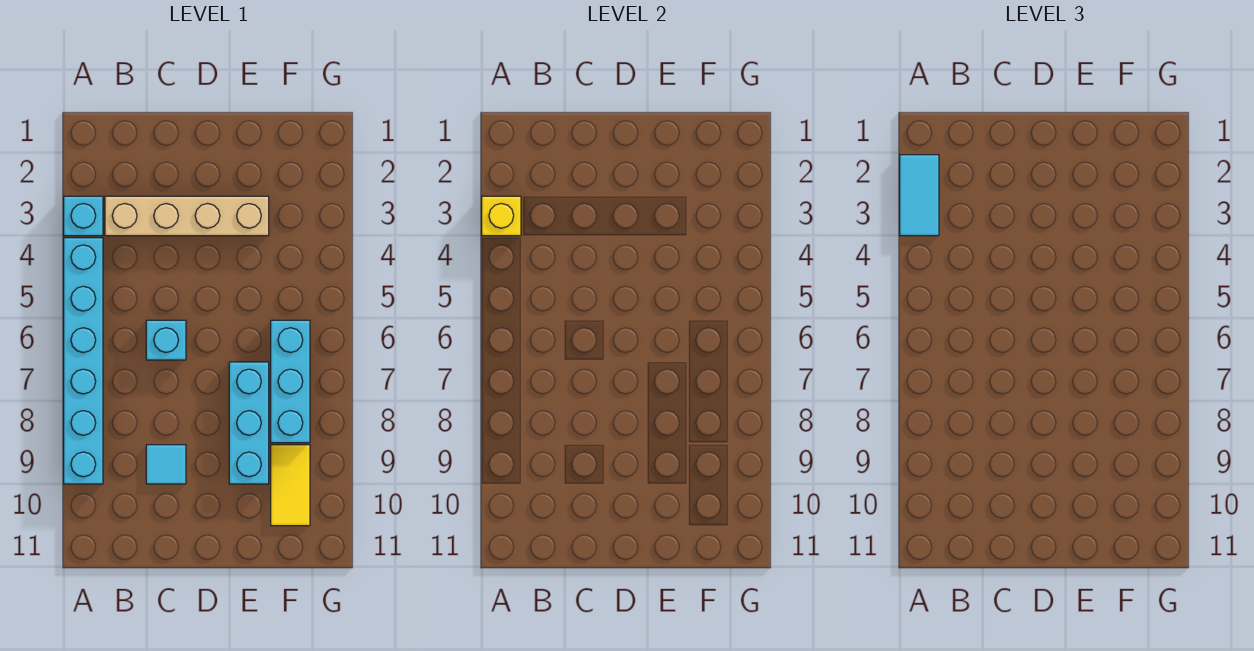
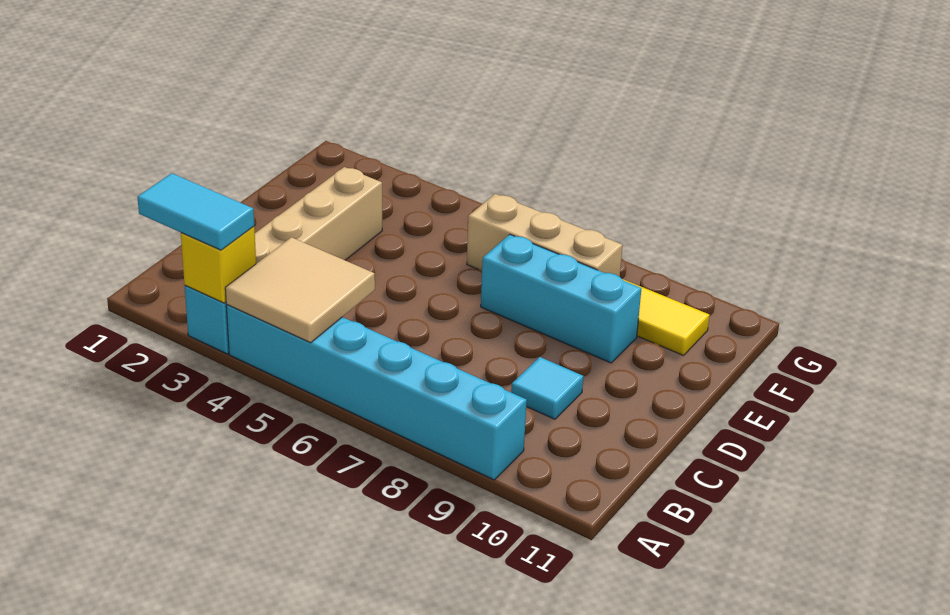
none -> tan tile A4:B5 level 2
cyan brick C6 level 1 -> none
cyan brick F6:F8 level 1 -> tan brick F6:F8 level 1

